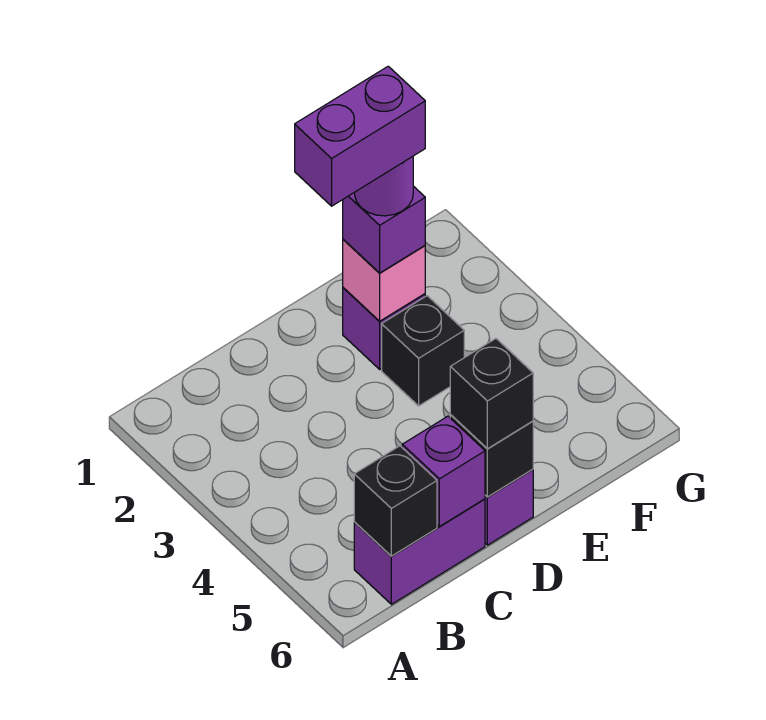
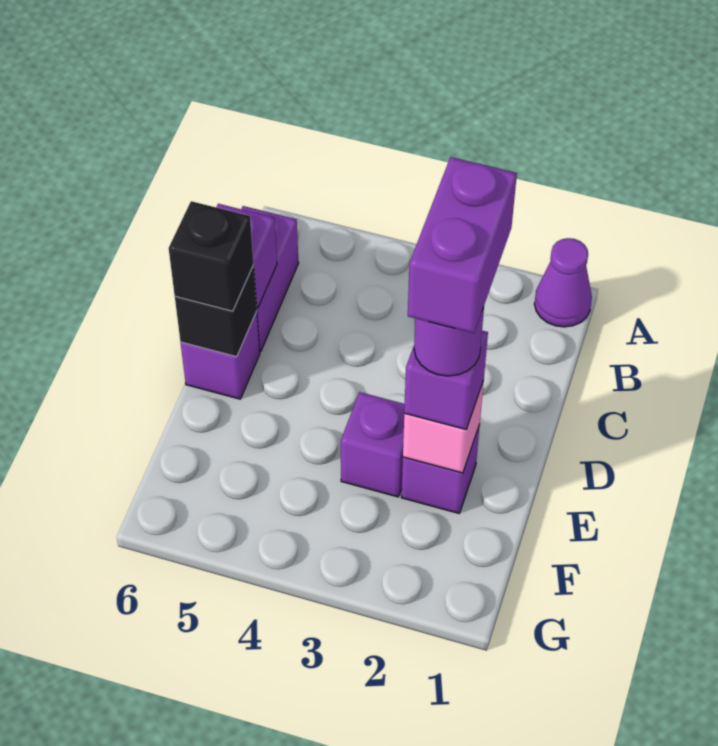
none -> purple cone A1 level 1
black brick B6 level 2 -> none
black brick E3 level 1 -> purple brick E3 level 1

